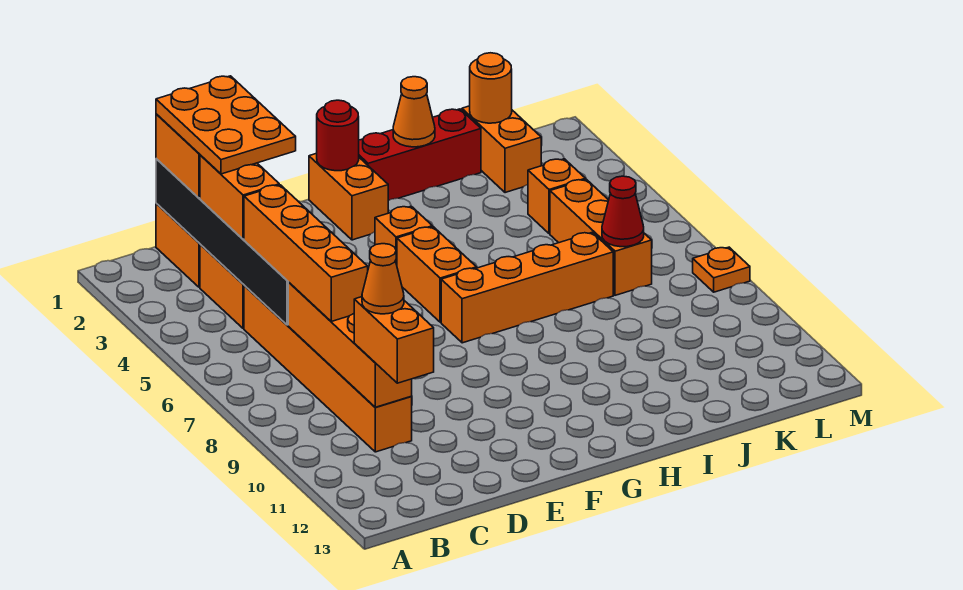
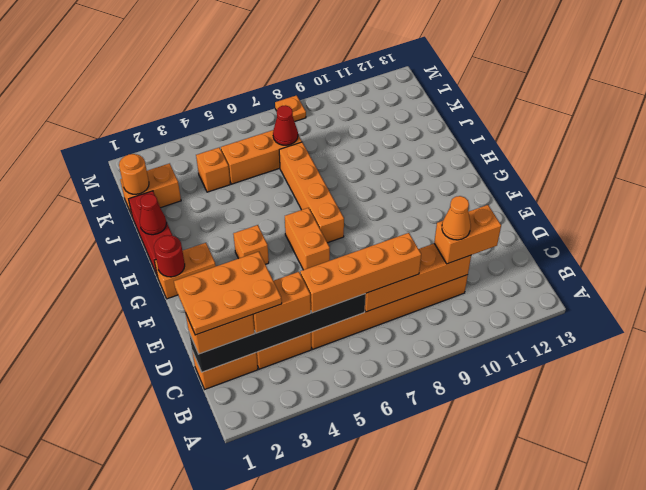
orange brick G5:G6 level 1 -> orange brick F6:G6 level 1
orange cone I1 level 2 -> red cone I1 level 2

